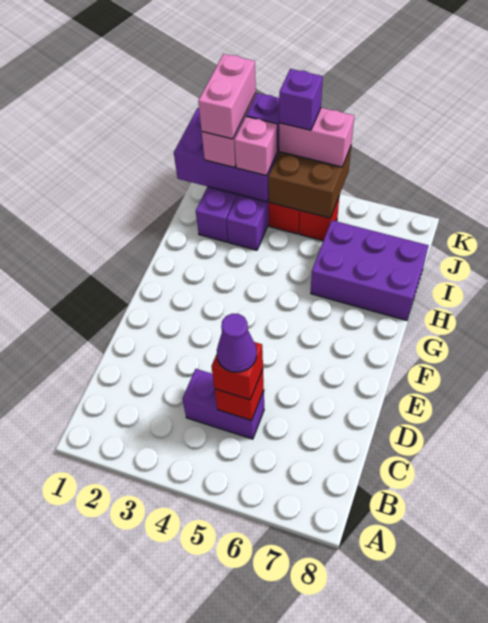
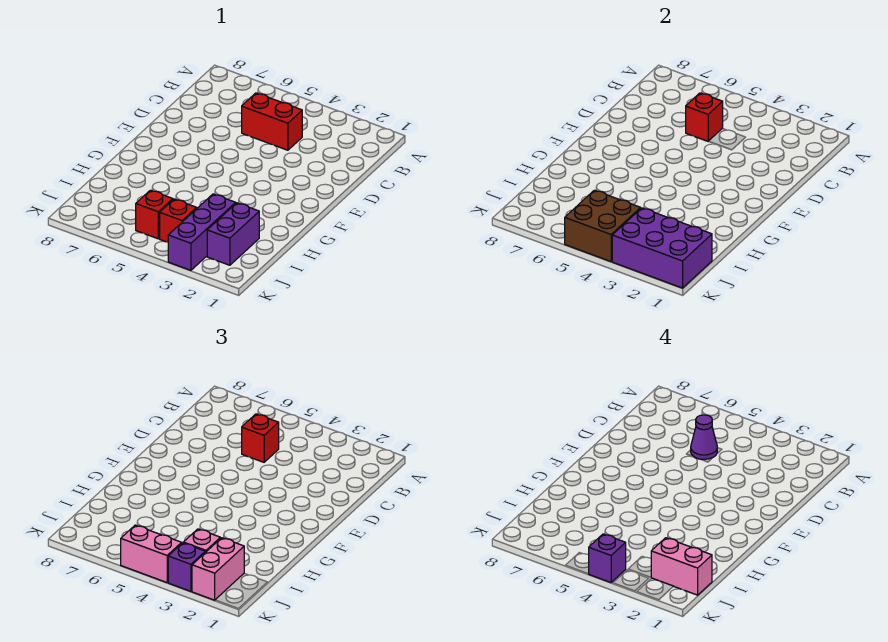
purple brick C4:C5 level 1 -> red brick C4:C5 level 1
purple brick H6:I8 level 1 -> none
pink brick J2:K2 level 4 -> pink brick J1:J2 level 4

